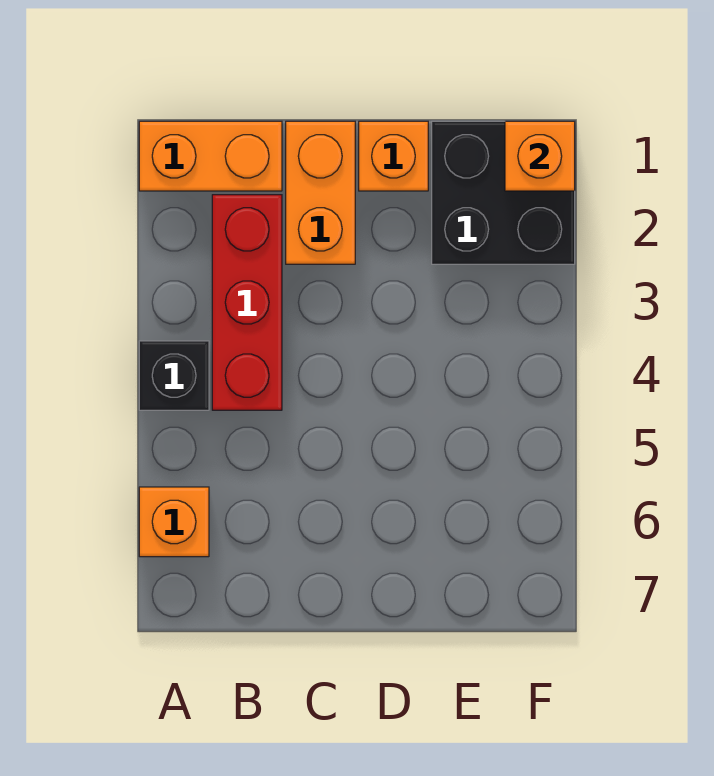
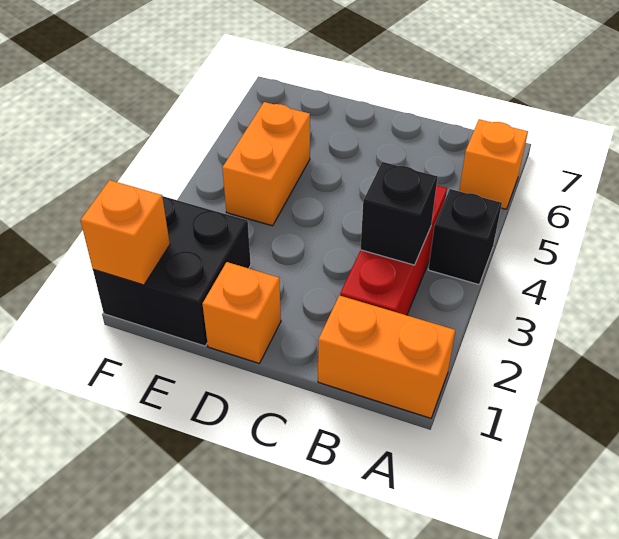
none -> black brick B3 level 2
orange brick C1:C2 level 1 -> orange brick E4:E5 level 1

